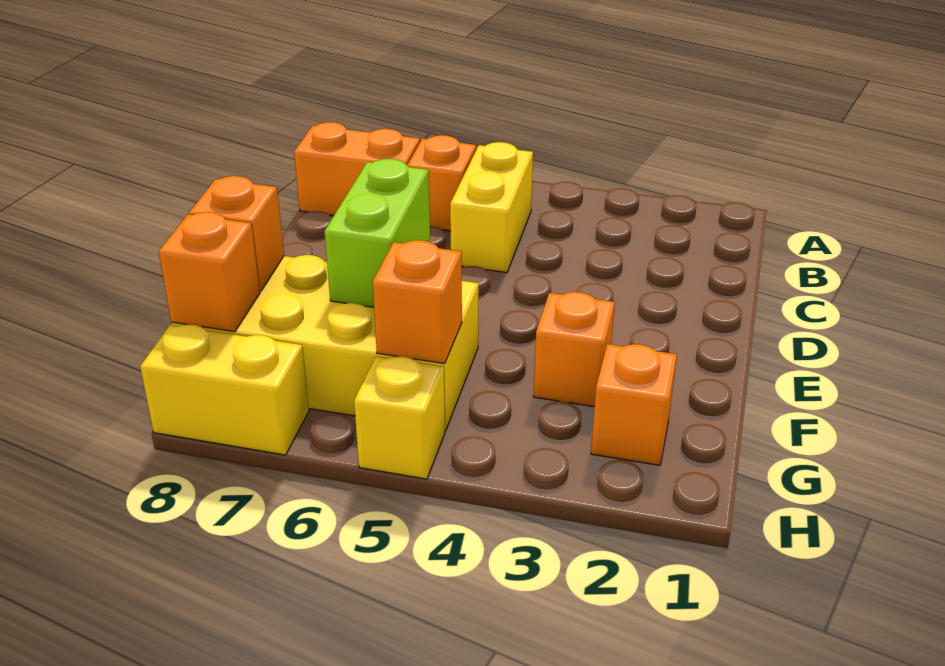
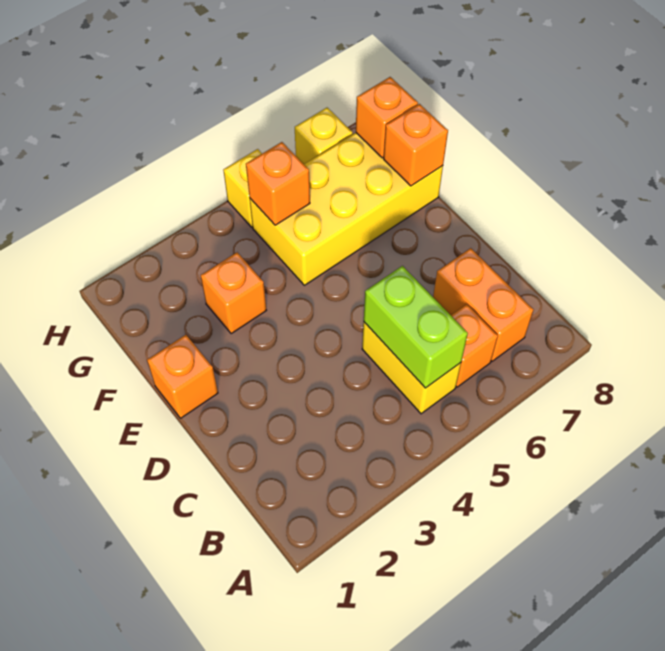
orange brick B7:B8 level 1 -> orange brick B7:C7 level 1
lime brick E6:F6 level 2 -> lime brick B5:C5 level 2
orange brick G2 level 1 -> orange brick E1 level 1
yellow brick H7:H8 level 1 -> yellow brick H7 level 1

